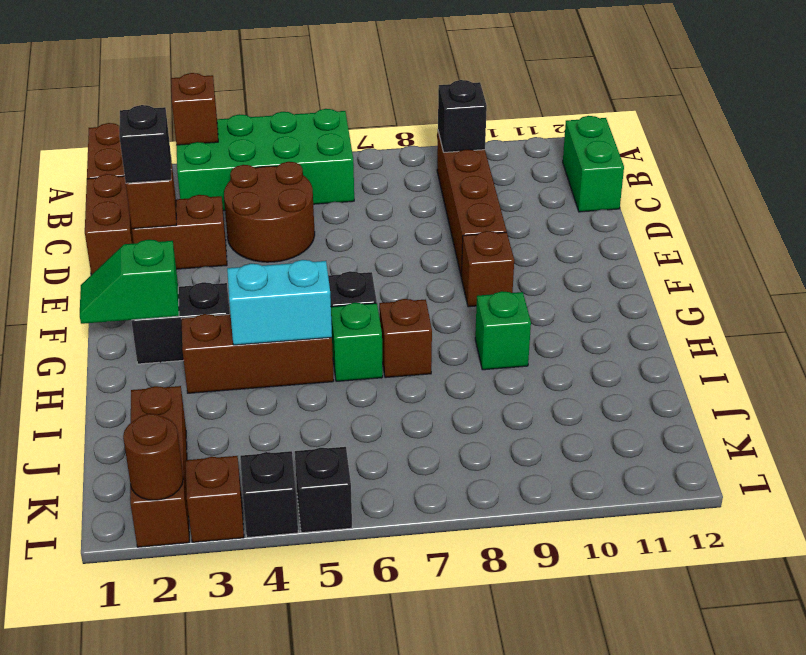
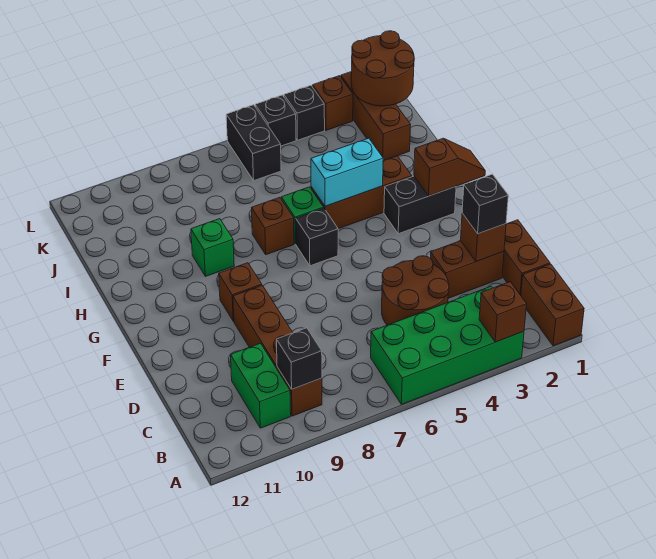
green brick B12:C12 level 1 -> green brick B10:C10 level 1
green slope G1:G2 level 2 top 2 -> brown slope G1:G2 level 2 top 2
none -> black brick K6:L6 level 1
brown round brick L2 level 2 -> brown round brick K1:L2 level 2

